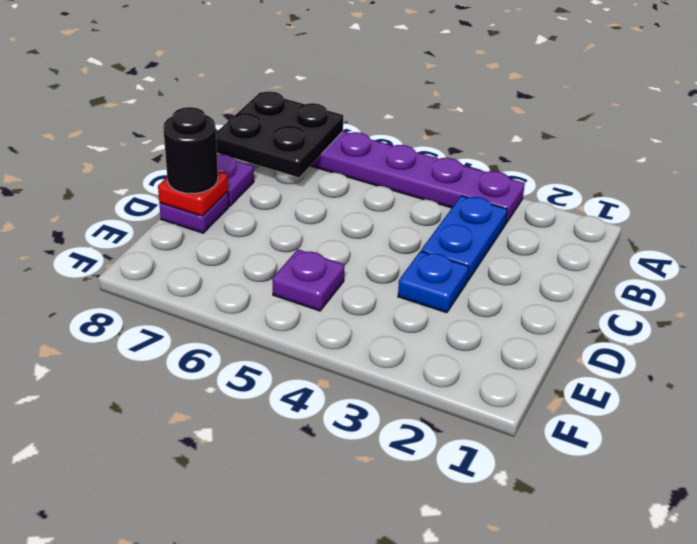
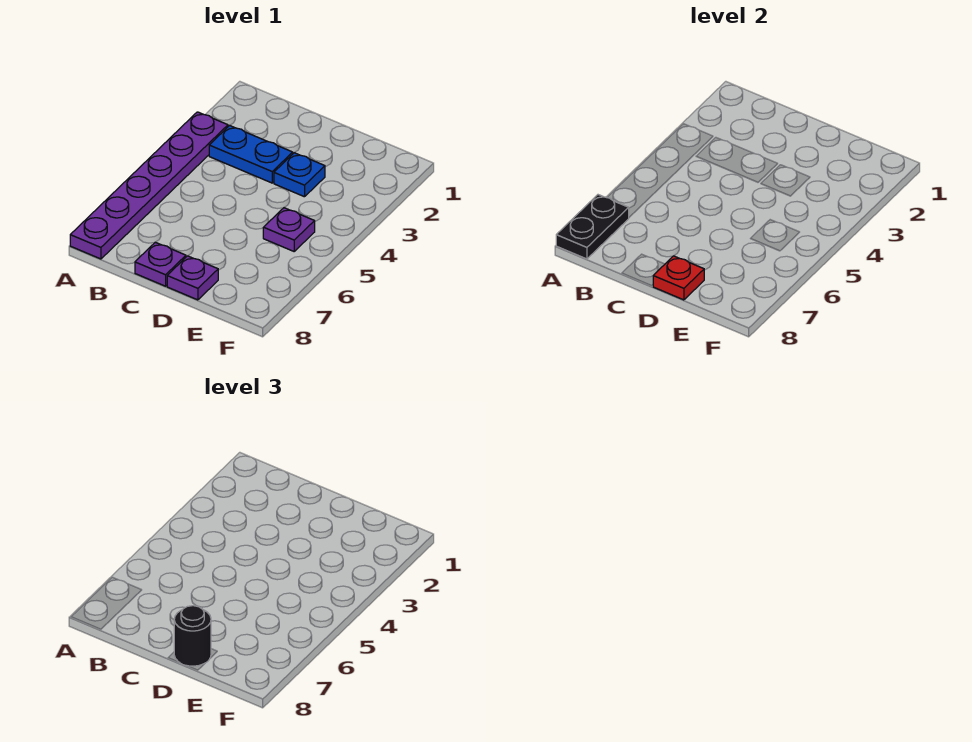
black plate A7:B8 level 2 -> black plate A7:A8 level 2

